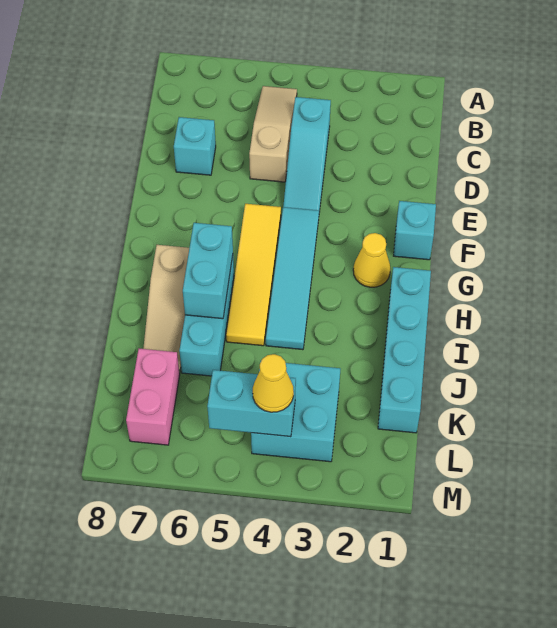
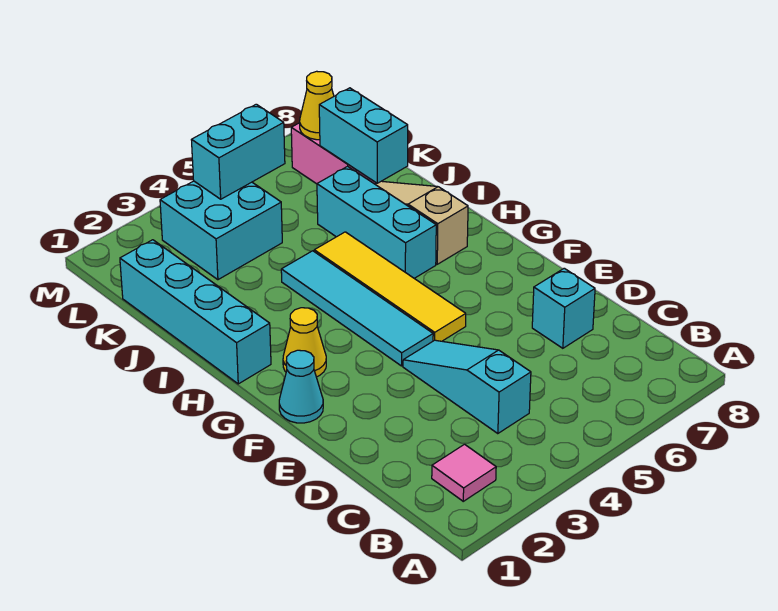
none -> pink tile B2 level 1
tan slope B5:D5 level 1 top D -> none
cyan brick F1 level 1 -> cyan cone F1 level 1
cyan brick H6:I6 level 2 -> cyan brick J7:K7 level 2
yellow cone L4 level 3 -> yellow cone L7 level 2

